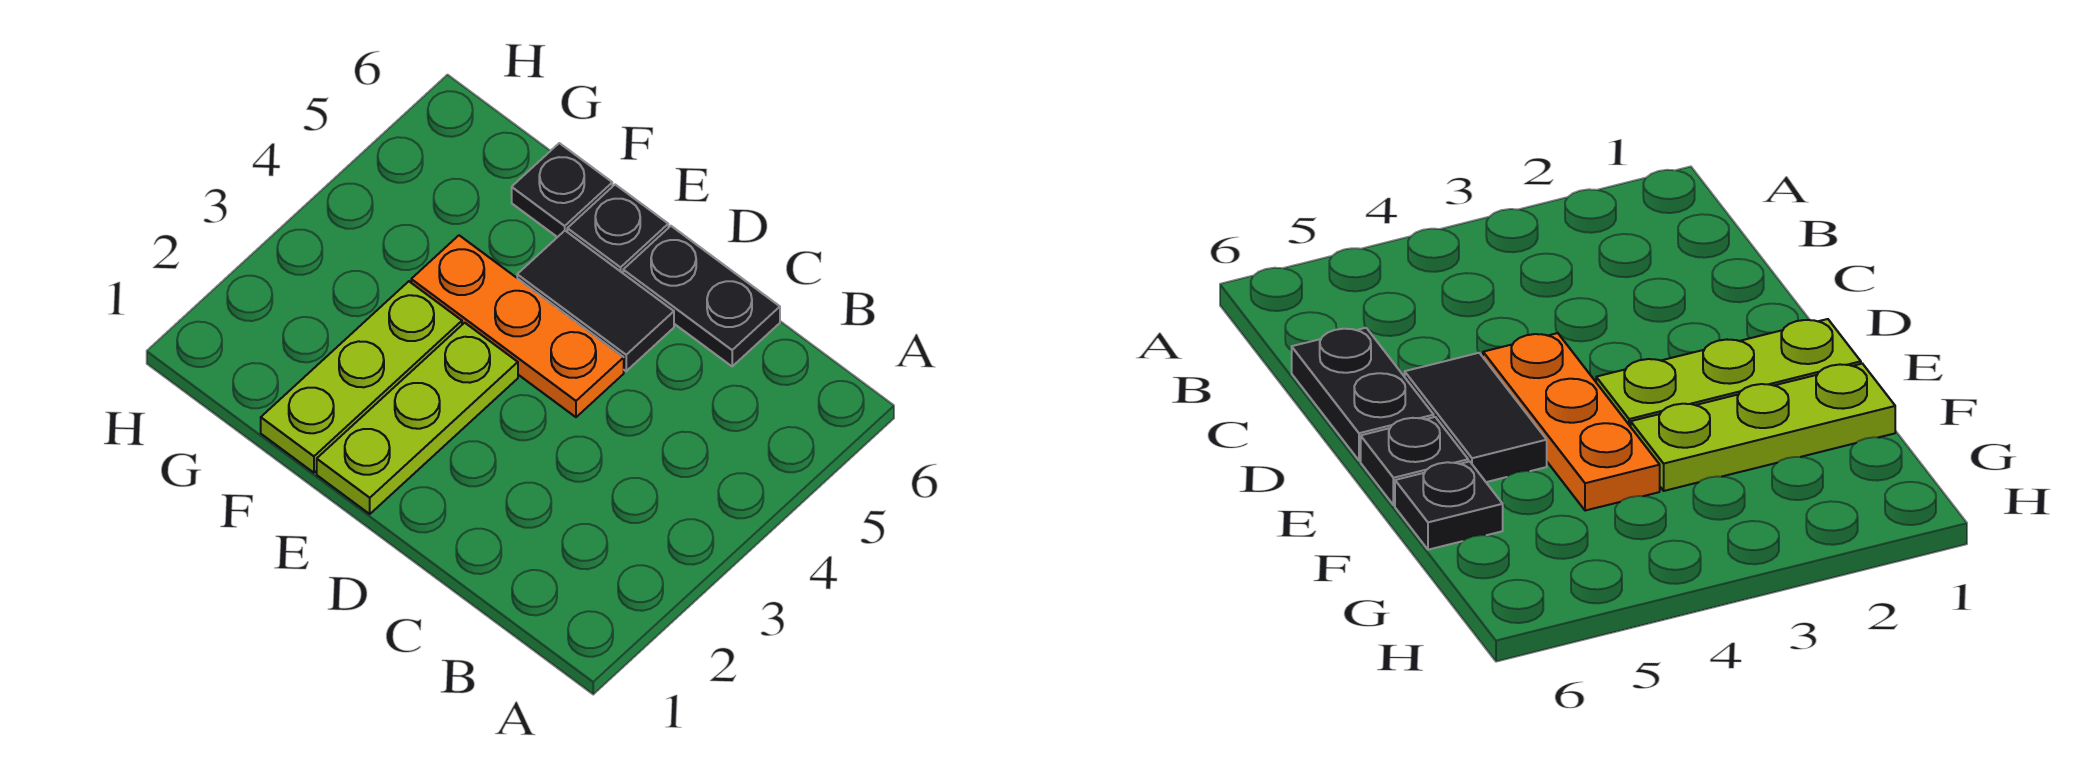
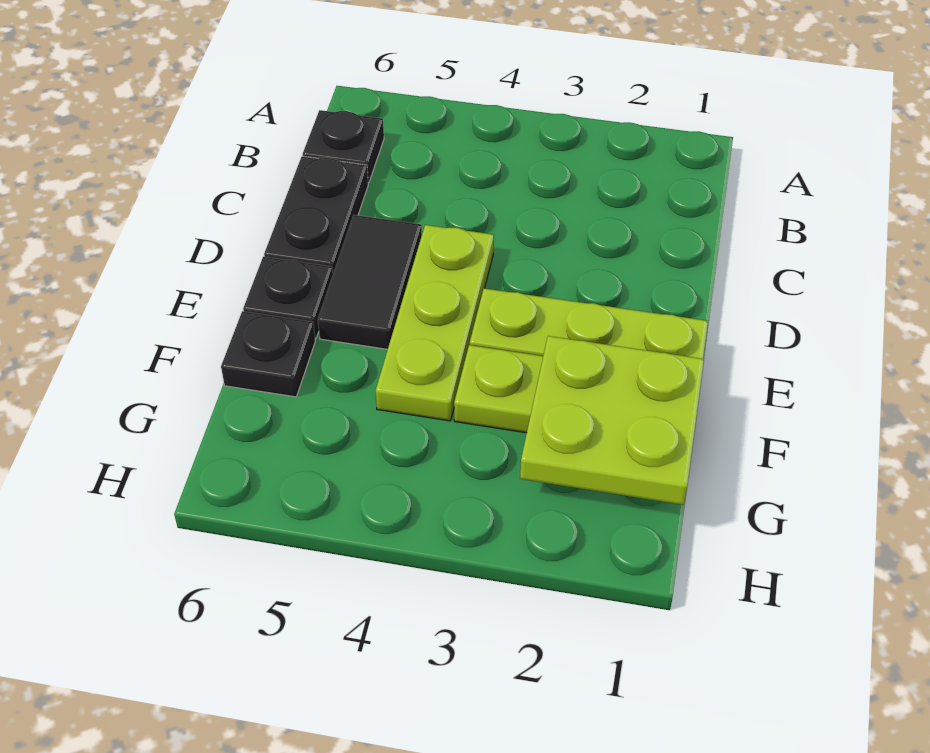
none -> black plate B6 level 1
orange plate D4:F4 level 1 -> lime plate D4:F4 level 1
none -> lime plate F1:G2 level 2

